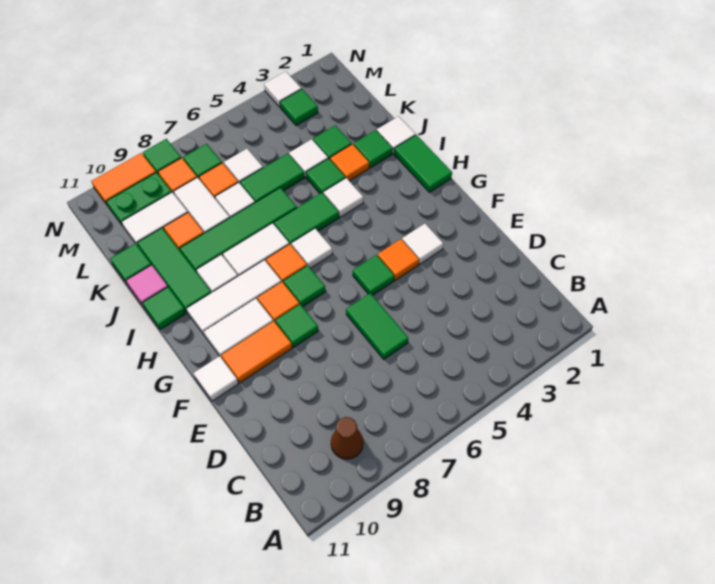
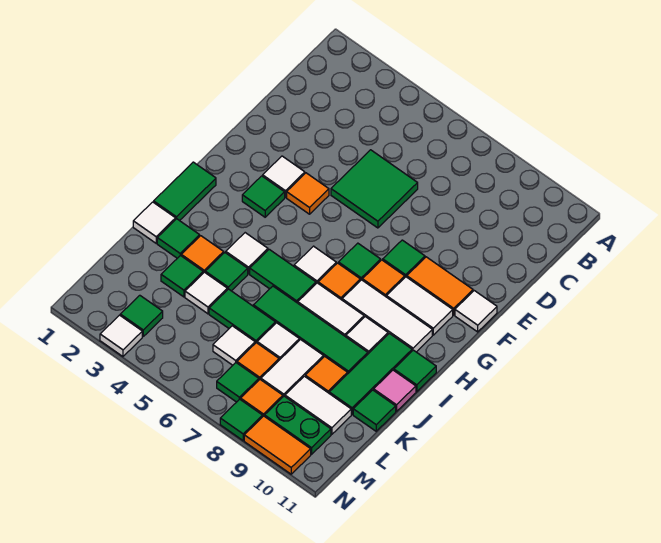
brown cone B9 level 1 -> none
green tile D6:E6 level 1 -> green tile D5:E6 level 1
green tile F5 level 1 -> green tile G3 level 1

